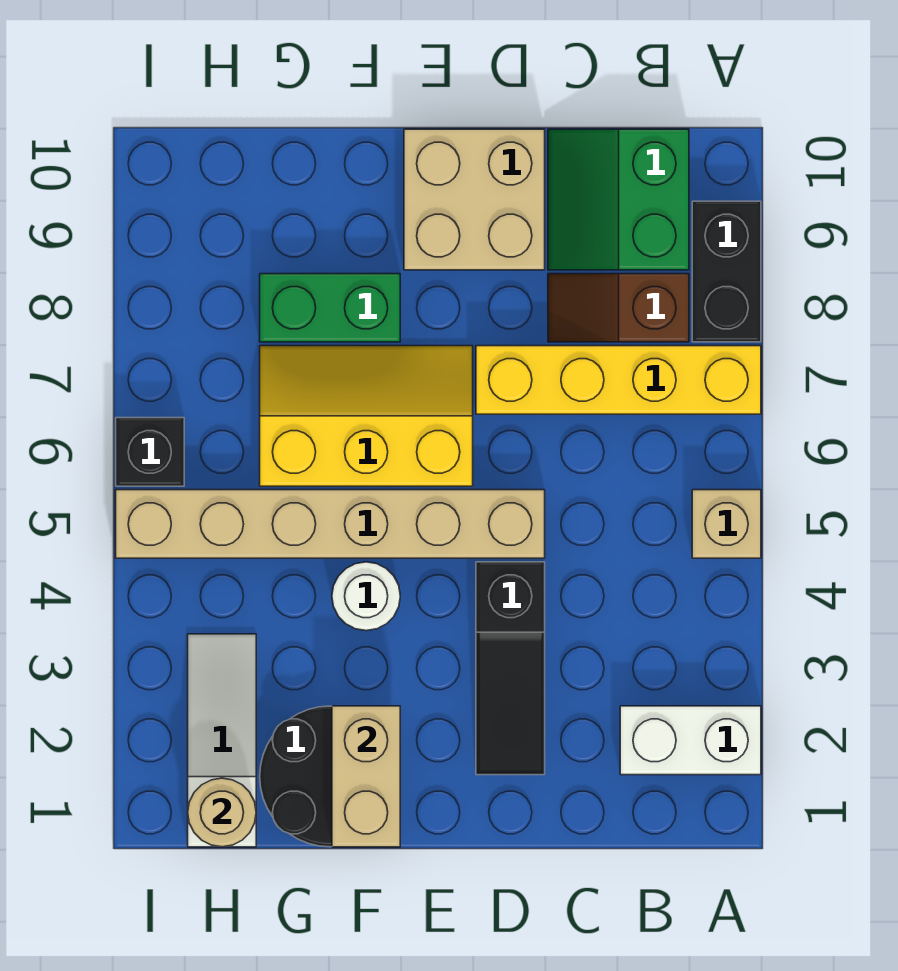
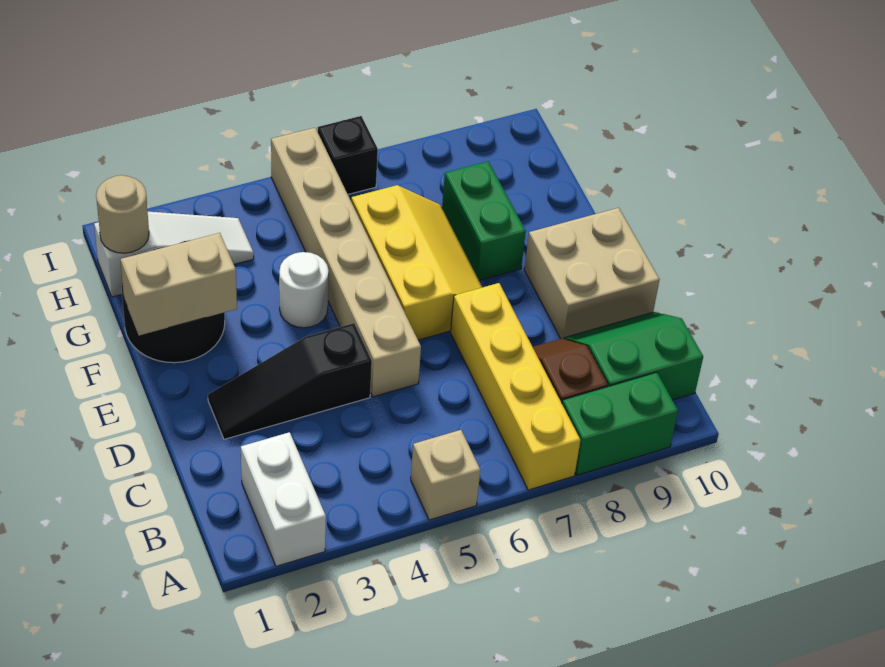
black brick A8:A9 level 1 -> green brick A8:A9 level 1

